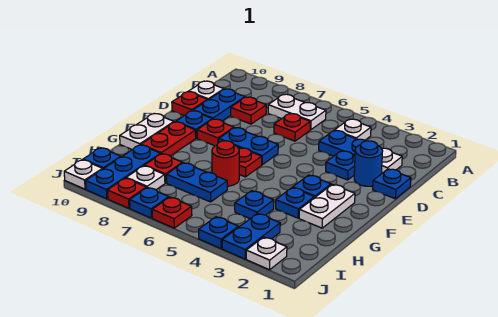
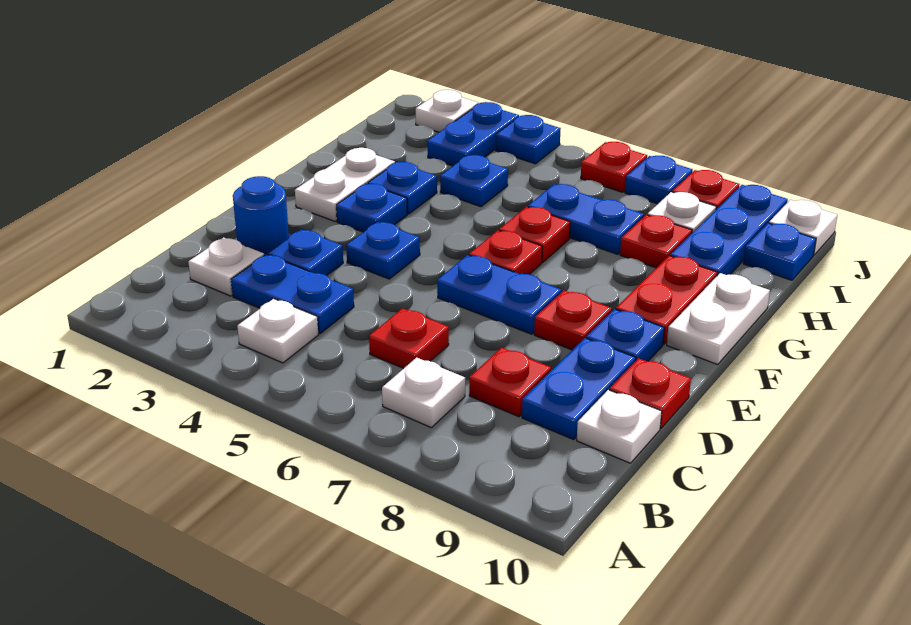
white plate B6:B7 level 1 -> white plate B7 level 1
blue plate D1 level 1 -> blue plate E4 level 1
red round brick G6 level 1 -> red plate G6 level 1

